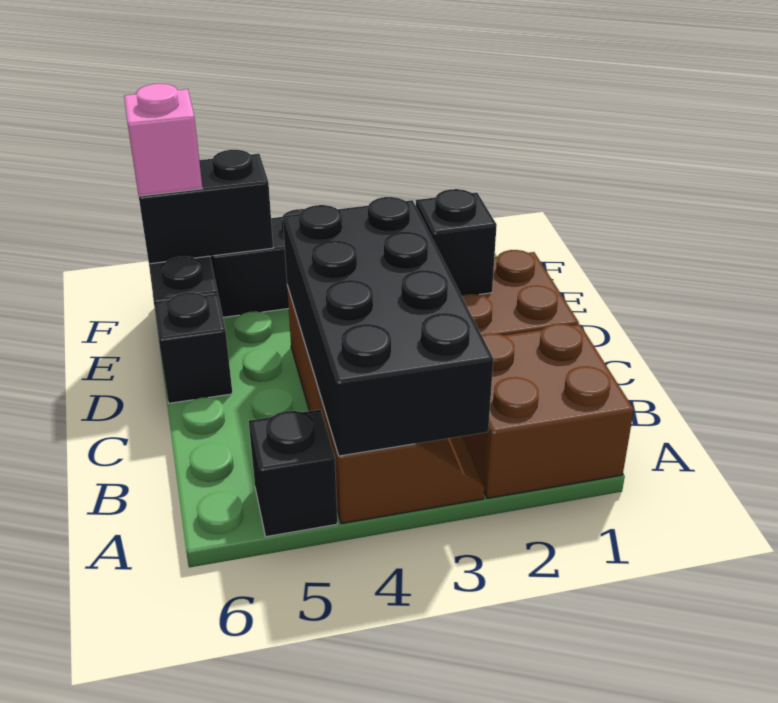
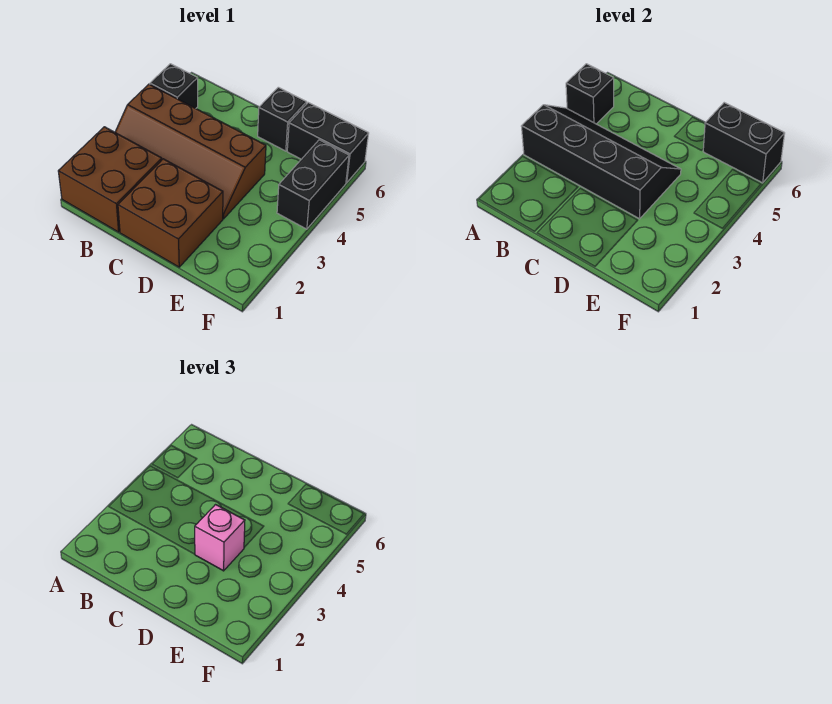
black brick A3:D4 level 2 -> black slope A3:D4 level 2 top 3
black brick D2 level 2 -> black brick A5 level 2
black brick F5:F6 level 2 -> black brick E6:F6 level 2
pink brick F6 level 3 -> pink brick D3 level 3

